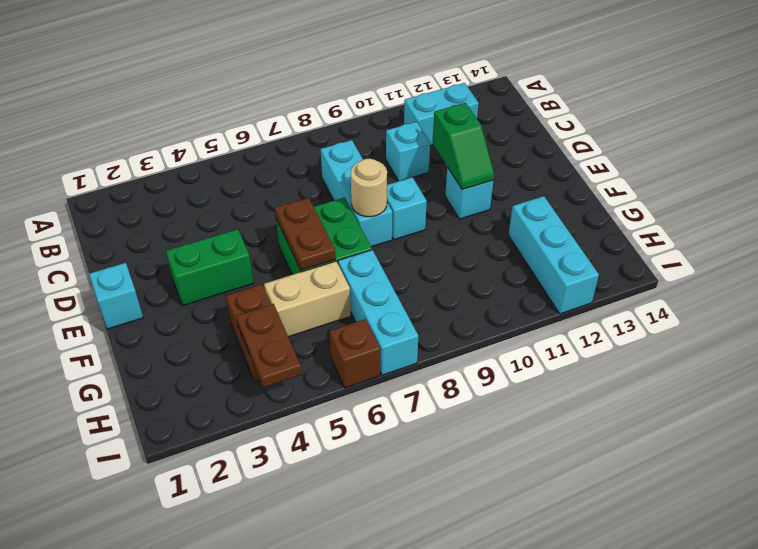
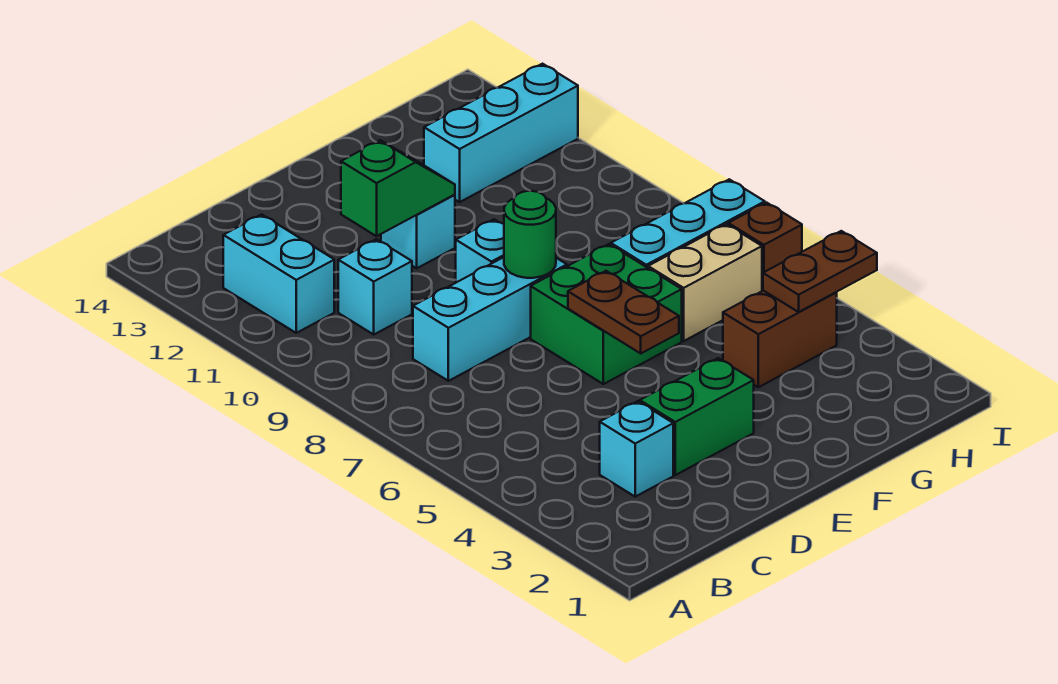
cyan brick E1 level 1 -> cyan brick C3 level 1
green brick E3:E4 level 1 -> green brick D3:E3 level 1
brown plate E6:F6 level 2 -> brown plate E5:E6 level 2
tan round brick E8 level 2 -> green round brick E8 level 2
tan brick G5:G6 level 1 -> tan brick G6:H6 level 1

